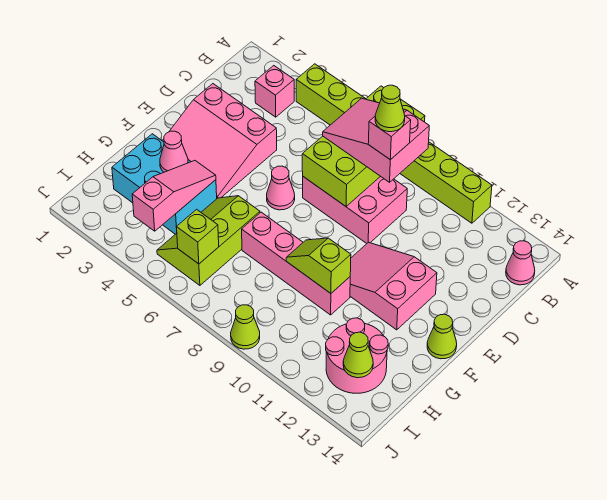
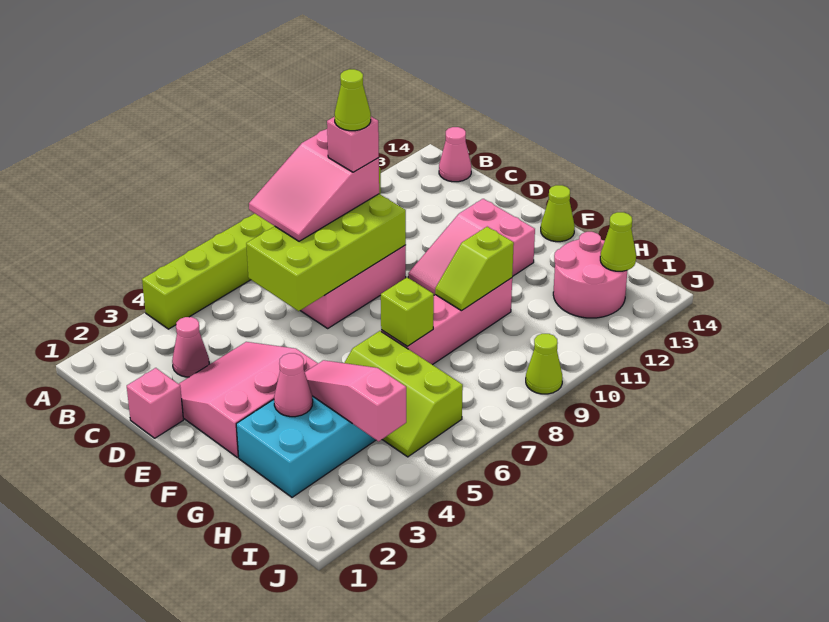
lime brick A7:D8 level 2 -> lime brick C6:D9 level 2
pink brick B3 level 1 -> pink brick D1 level 1
pink slope D2:F4 level 1 top D -> pink slope D2:F4 level 1 top F
pink cone E6 level 1 -> pink cone C3 level 1
lime brick I6 level 2 -> lime brick G7 level 2

